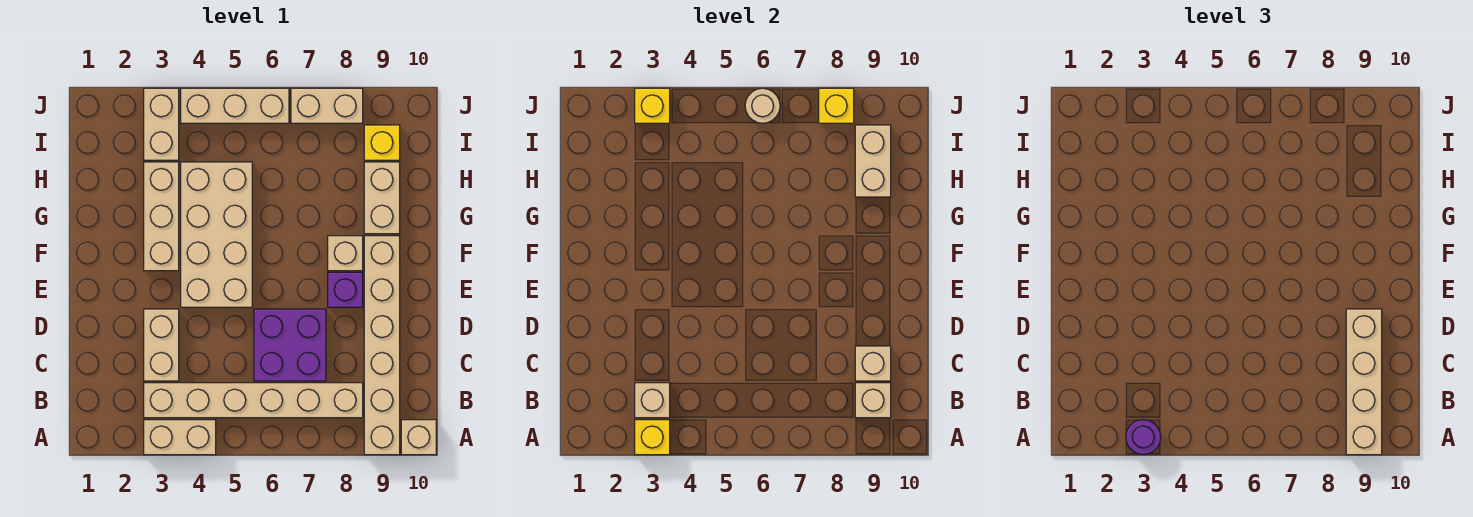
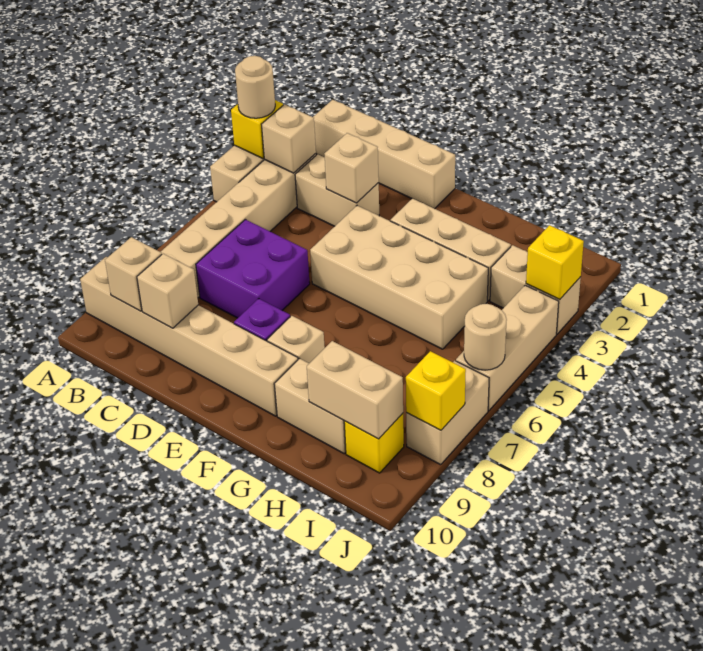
purple round brick A3 level 3 -> tan round brick A3 level 3
tan brick A9:D9 level 3 -> tan brick B1:E1 level 1
tan brick A10 level 1 -> tan brick D3 level 2

